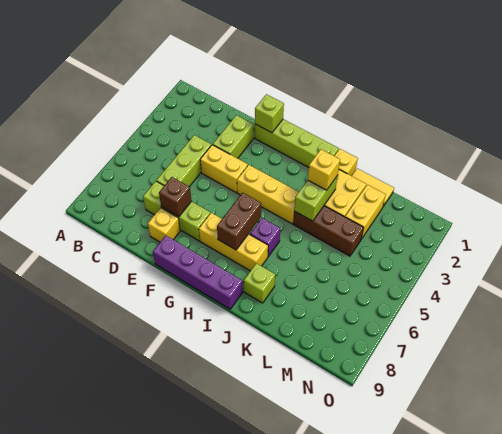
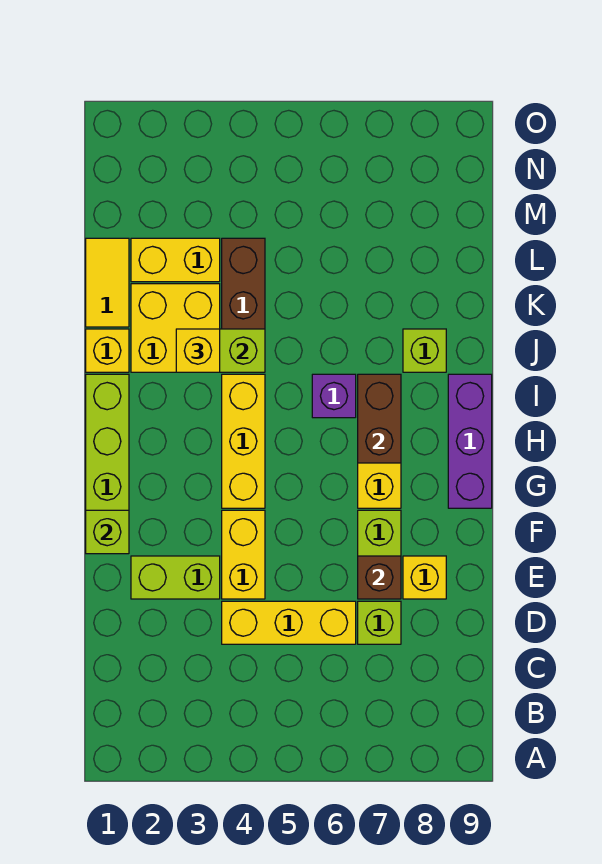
lime brick D4:D6 level 1 -> yellow brick D4:D6 level 1
purple brick F9:I9 level 1 -> purple brick G9:I9 level 1
brown brick H6:H7 level 2 -> brown brick H7:I7 level 2

